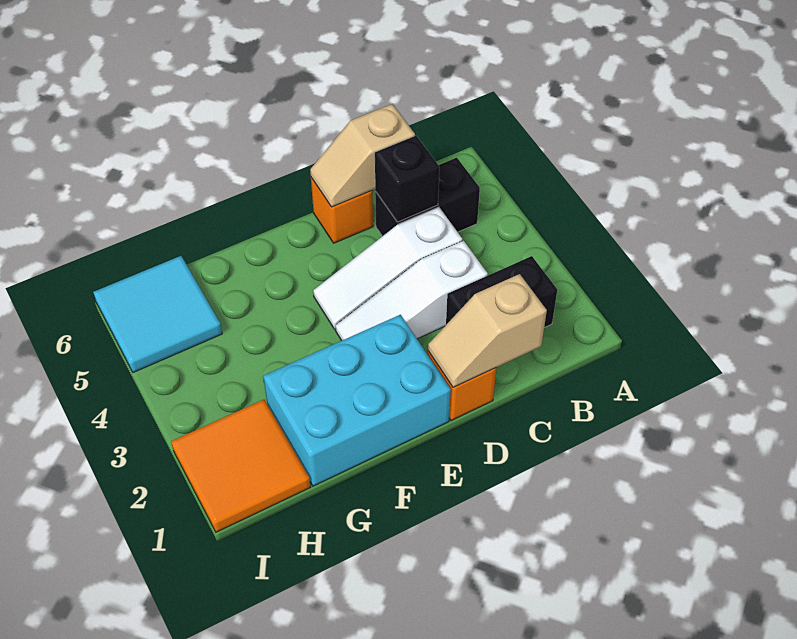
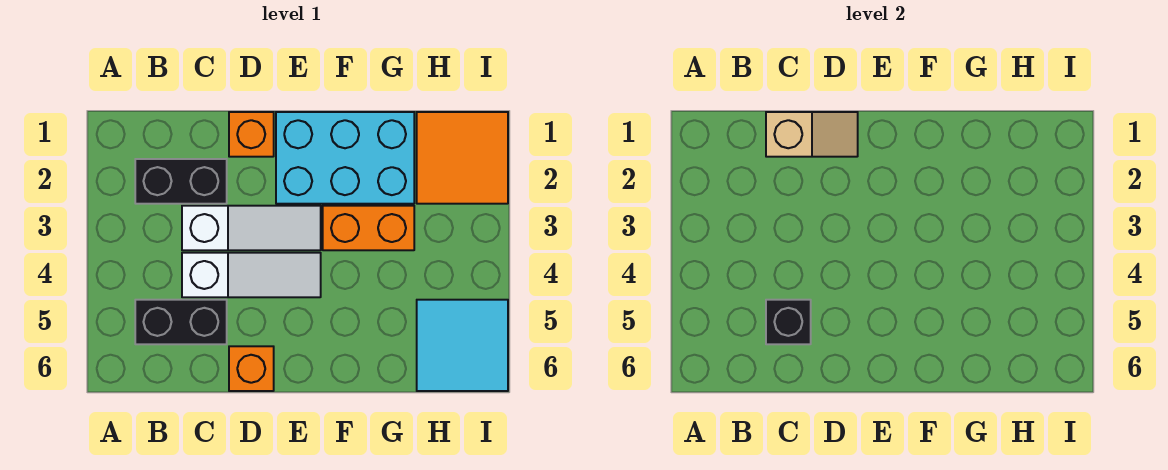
tan slope C6:D6 level 2 top C -> none
none -> orange brick F3:G3 level 1

